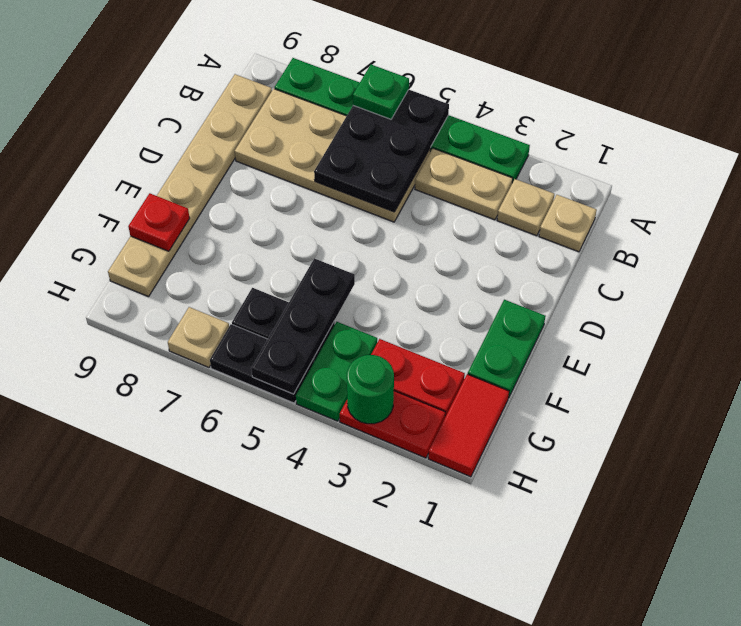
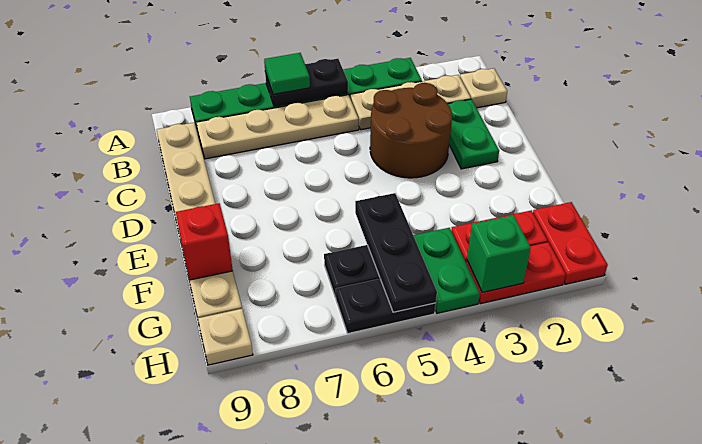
black plate A5:C6 level 2 -> black plate A5:A6 level 2
green plate A6 level 3 -> green tile A6 level 3
tan plate B5:C8 level 1 -> tan plate B5:B8 level 1
none -> brown round brick C3:D4 level 1
green plate E1:F1 level 1 -> green plate C2:D2 level 1
red plate F9 level 2 -> red brick F9 level 2
red tile G1:H1 level 1 -> red plate G1:H1 level 1
green round brick H3 level 2 -> green brick H3 level 2
tan plate H7 level 1 -> tan plate H9 level 1

